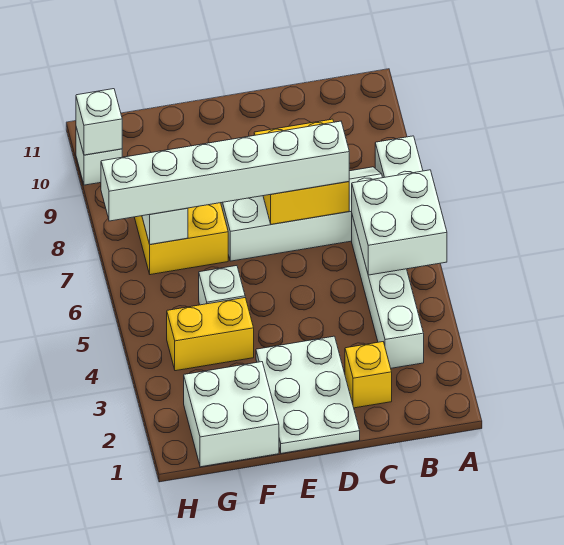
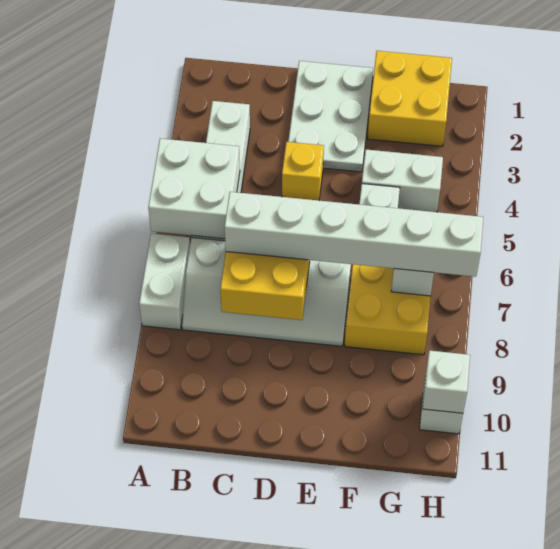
yellow brick C2 level 1 -> yellow brick D4 level 1
white brick F1:G2 level 1 -> yellow brick F1:G2 level 1
yellow brick F4:G4 level 1 -> white brick F4:G4 level 1

